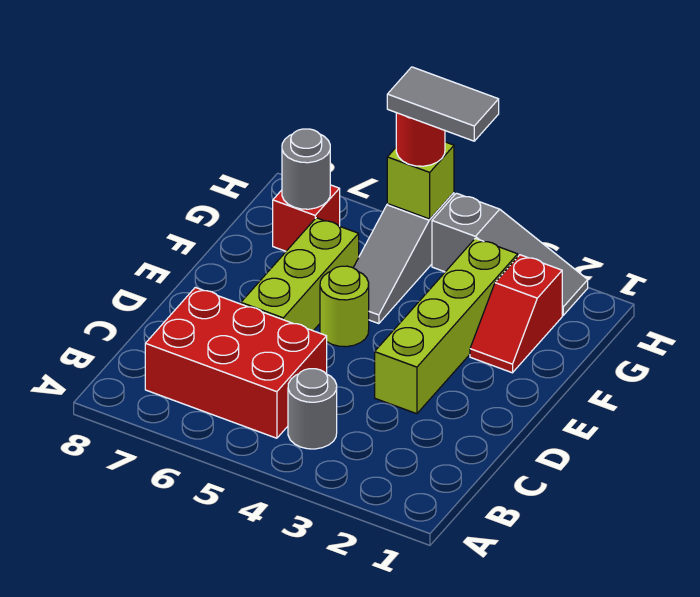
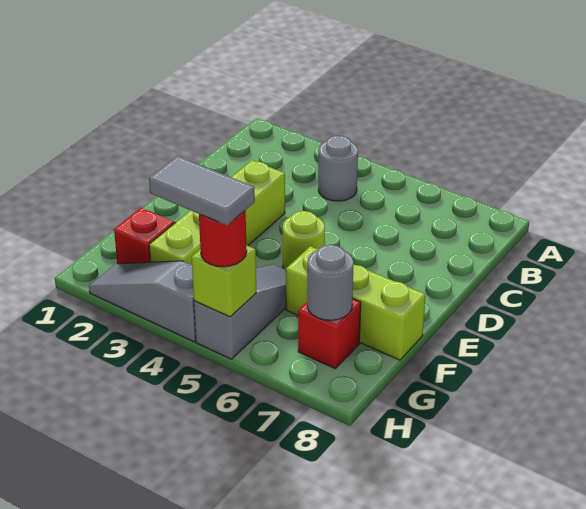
red brick B5:C7 level 1 -> none
lime brick D6:F6 level 1 -> lime brick F6:F8 level 1

